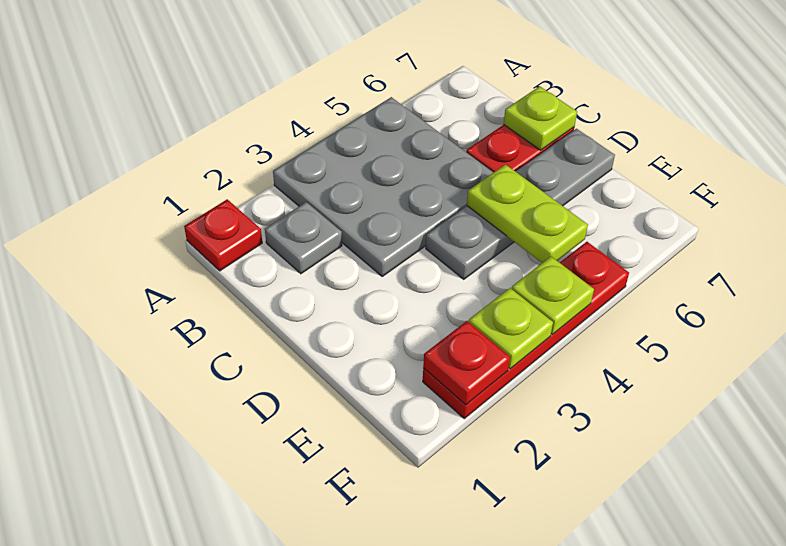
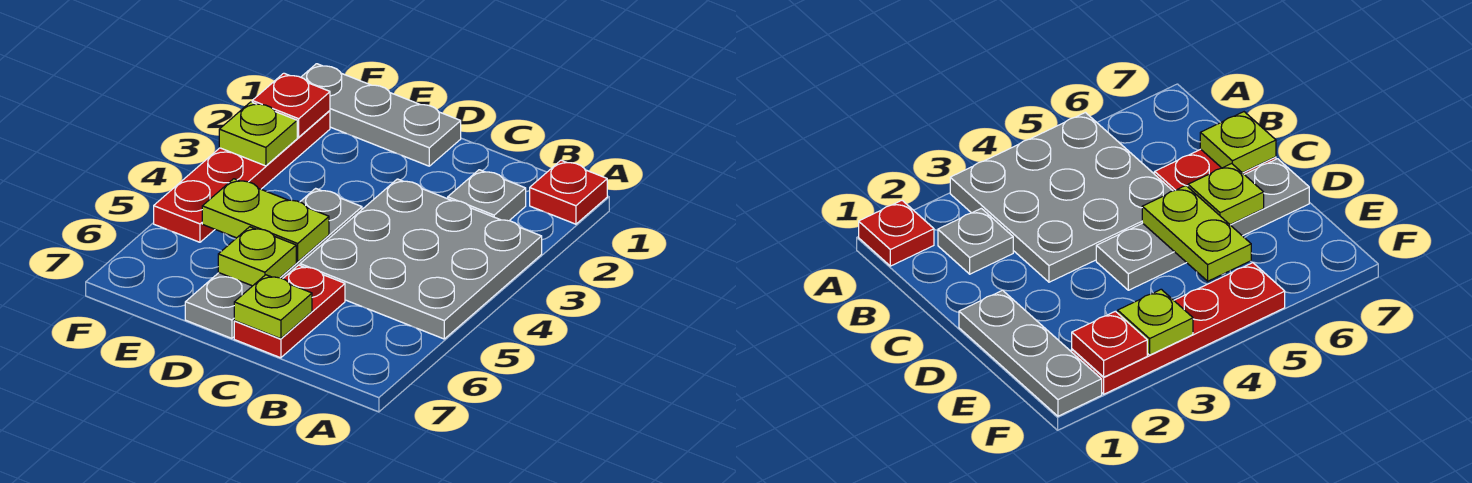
none -> grey plate D1:F1 level 1
lime plate F4 level 2 -> lime plate D6 level 2

